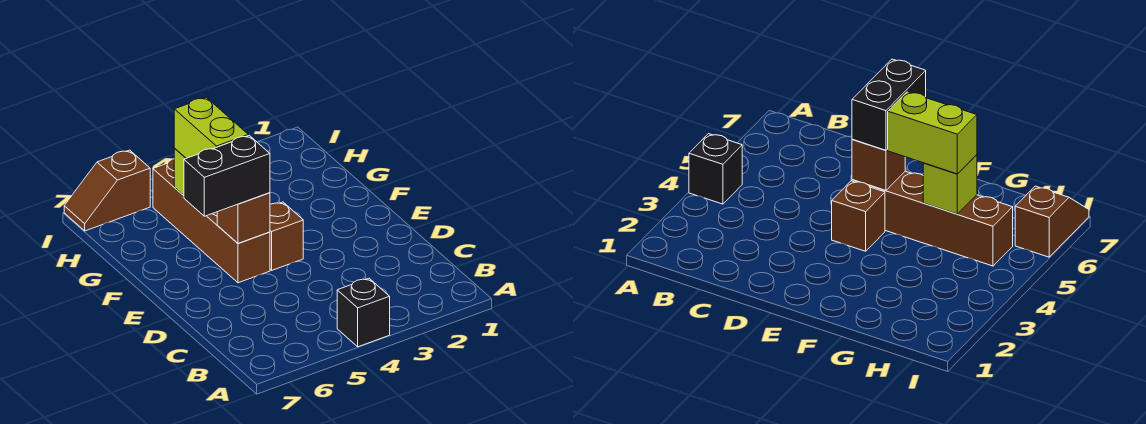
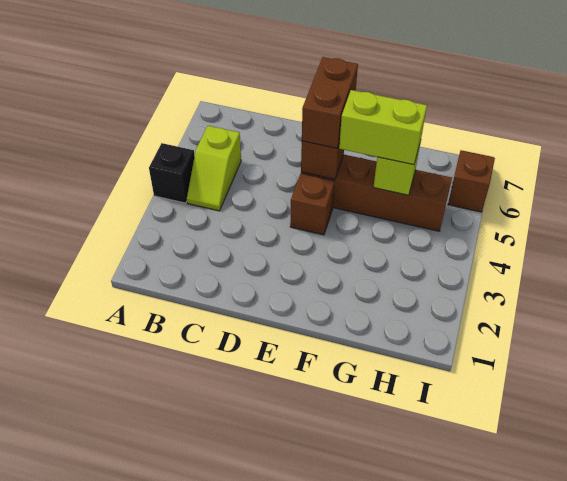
none -> lime slope B4:B5 level 1 top 5
black brick E5:E6 level 3 -> brown brick E5:E6 level 3

